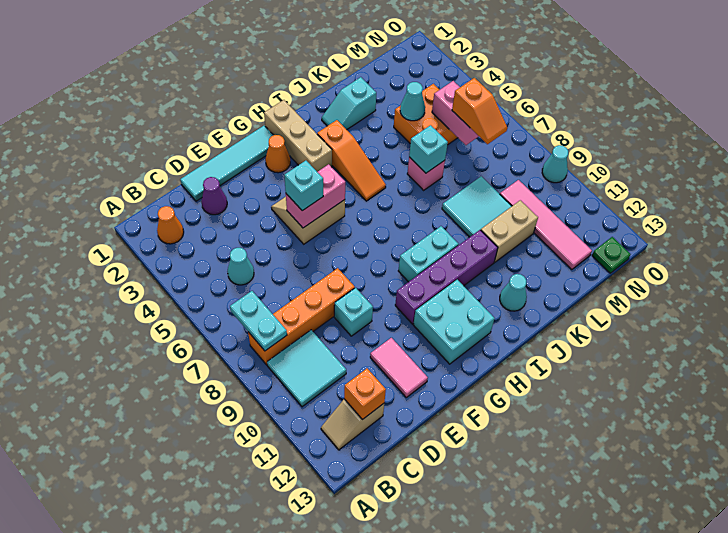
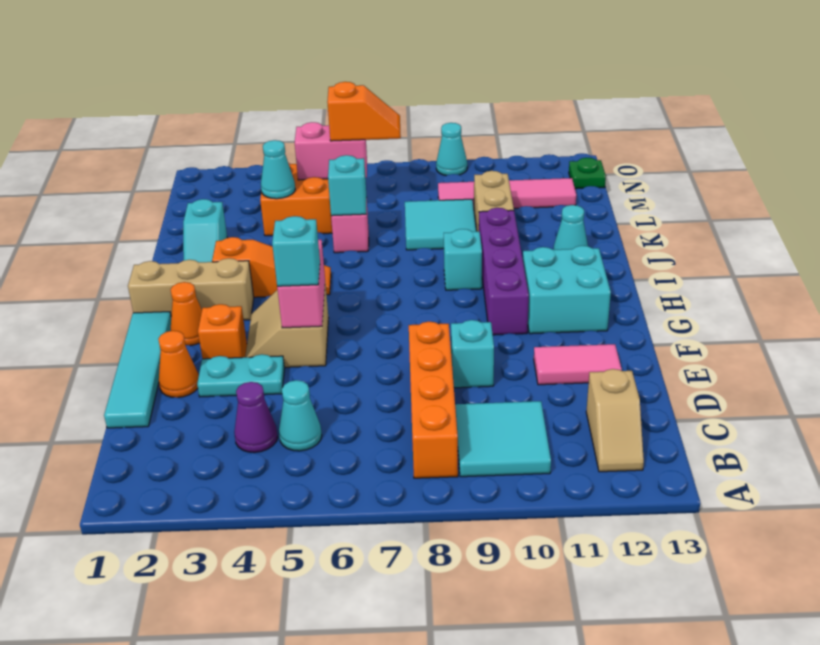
orange cone B2 level 1 -> orange cone E2 level 1
cyan plate B7:B8 level 2 -> cyan plate E3:E4 level 1
orange brick C12 level 2 -> orange brick F3 level 1
purple cone D2 level 1 -> purple cone C4 level 1
cyan brick H9:I9 level 1 -> cyan brick I9 level 1

